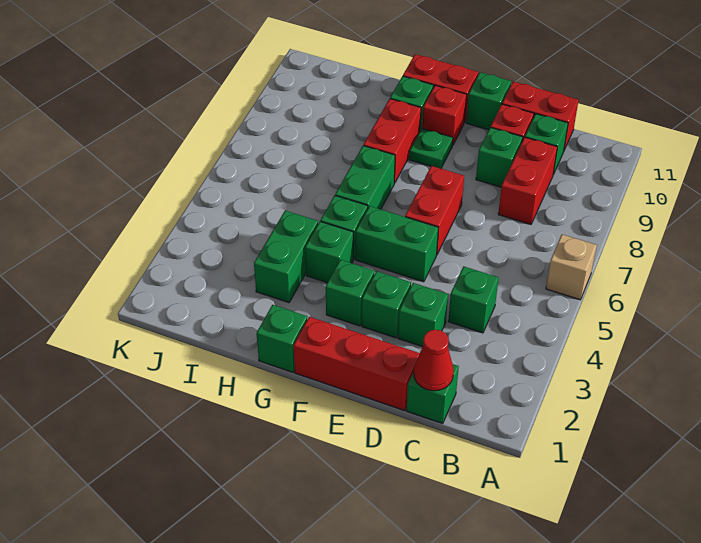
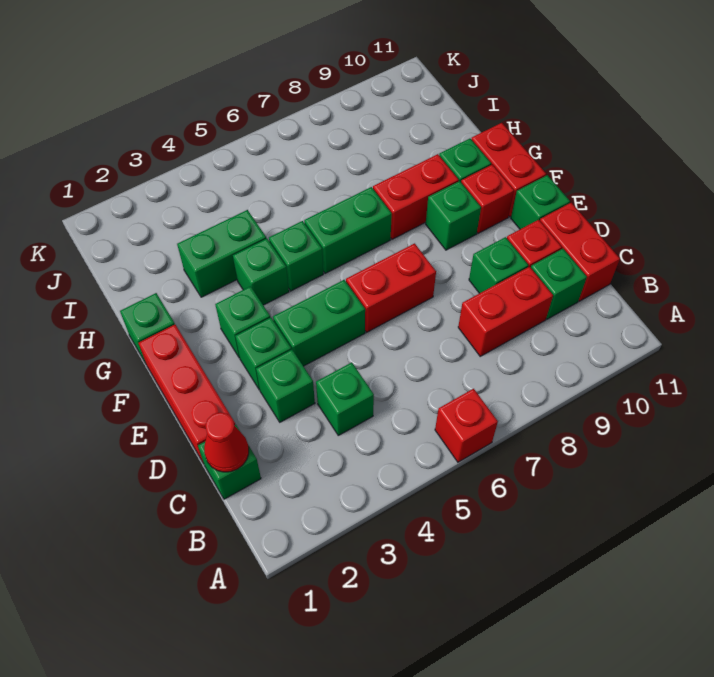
tan brick A6 level 1 -> red brick A6 level 1
green brick E5:F5 level 1 -> green brick E4:E5 level 1
green plate F9 level 1 -> green brick F9 level 1

